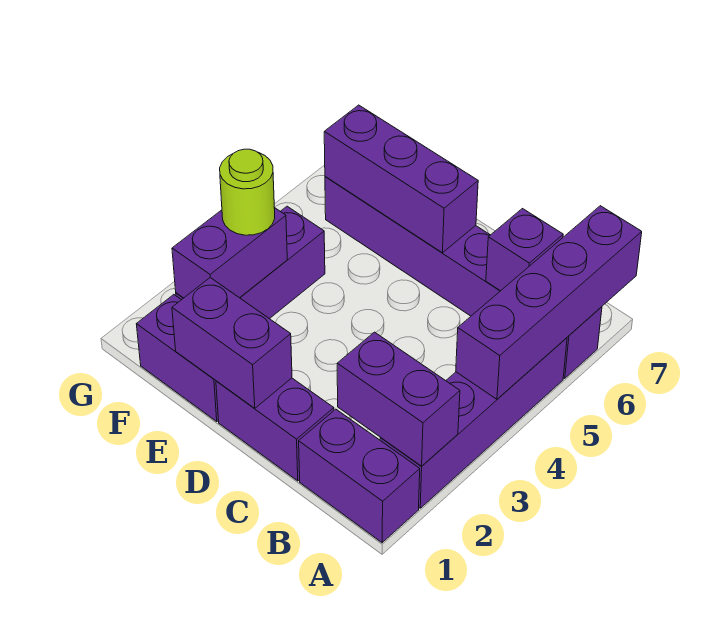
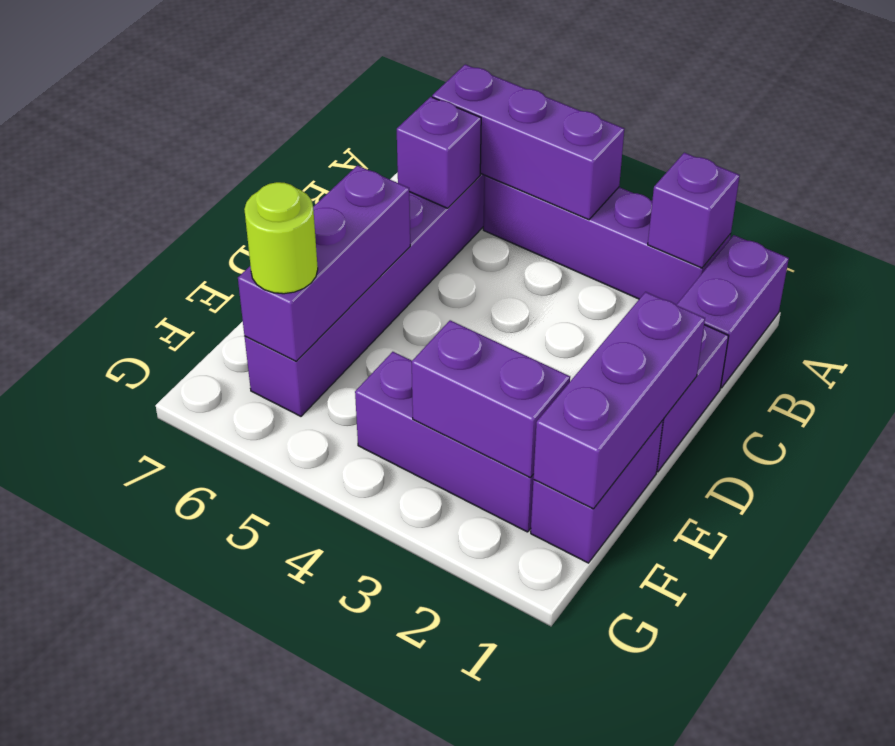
purple brick A2:B2 level 2 -> purple brick A2 level 2
purple brick A4:A7 level 2 -> purple brick A4:A6 level 2
purple brick D1:E1 level 2 -> purple brick D1:F1 level 2
lime round brick F3 level 3 -> lime round brick F6 level 3

